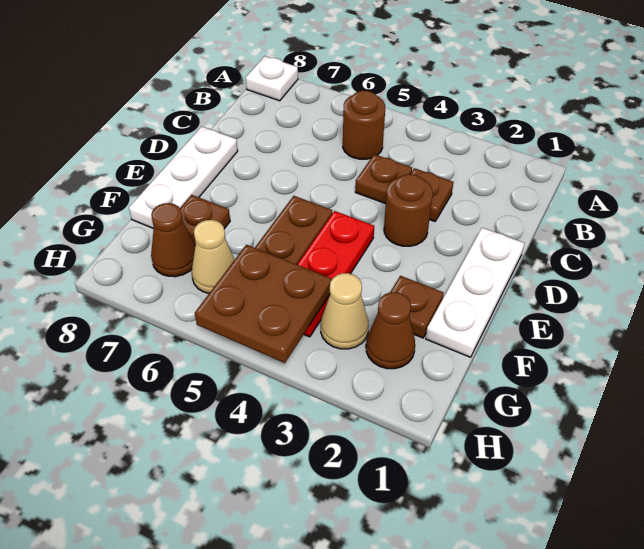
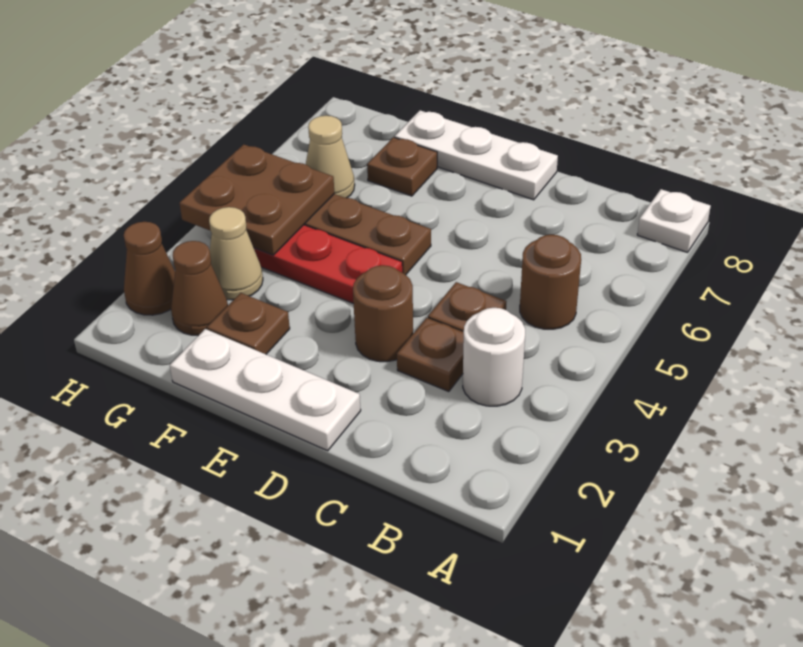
none -> white round brick B3 level 1
brown cone G7 level 1 -> brown cone H2 level 1

